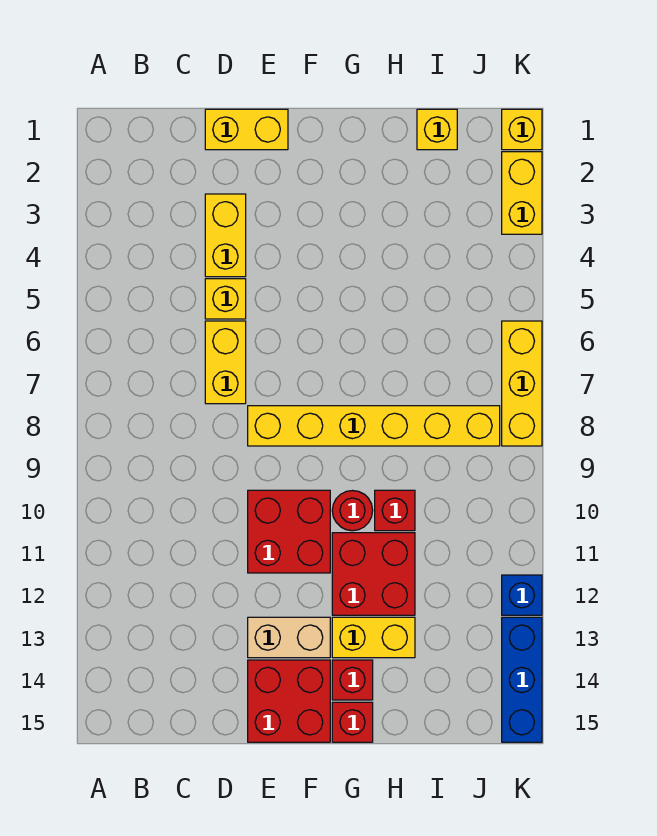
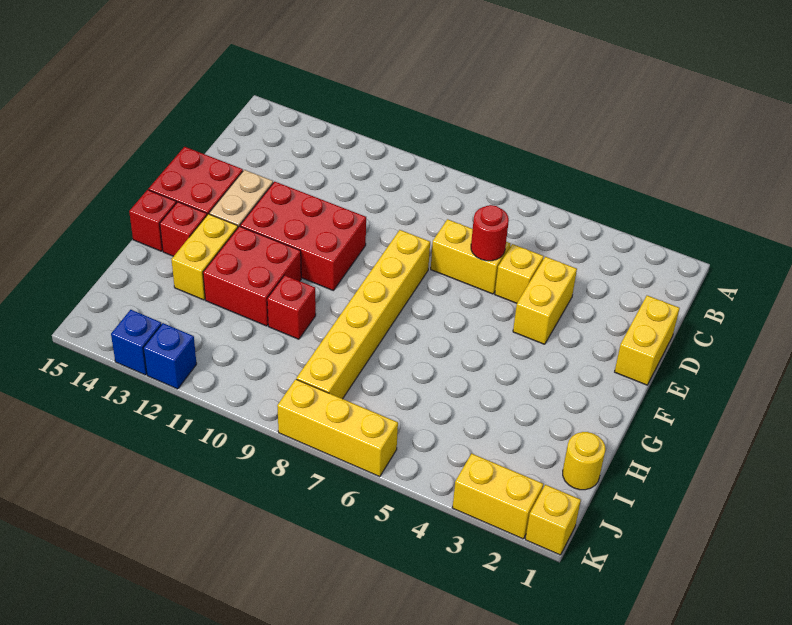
yellow brick D3:D4 level 1 -> yellow brick D4:E4 level 1
red brick E10:F11 level 1 -> red brick E10:F12 level 1
red round brick G10 level 1 -> red round brick D6 level 2
yellow brick I1 level 1 -> yellow round brick I1 level 1
blue brick K13:K15 level 1 -> blue brick K13 level 1

